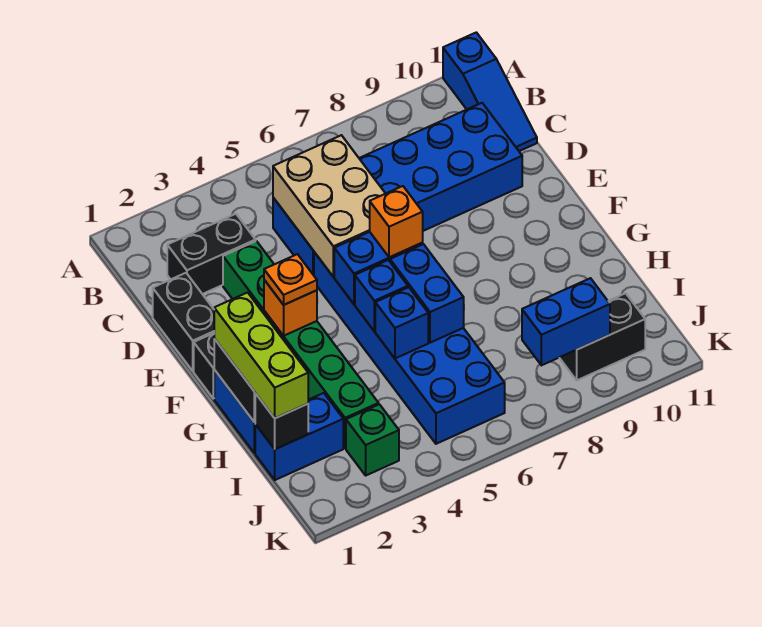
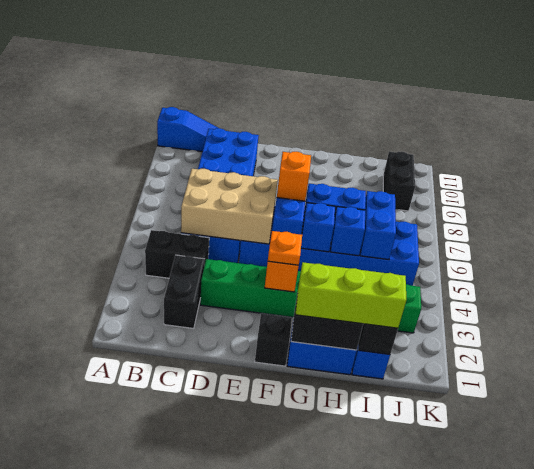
black brick D1:E1 level 1 -> black brick B4:C4 level 1
blue brick J8:J9 level 2 -> blue brick I5:I6 level 2

